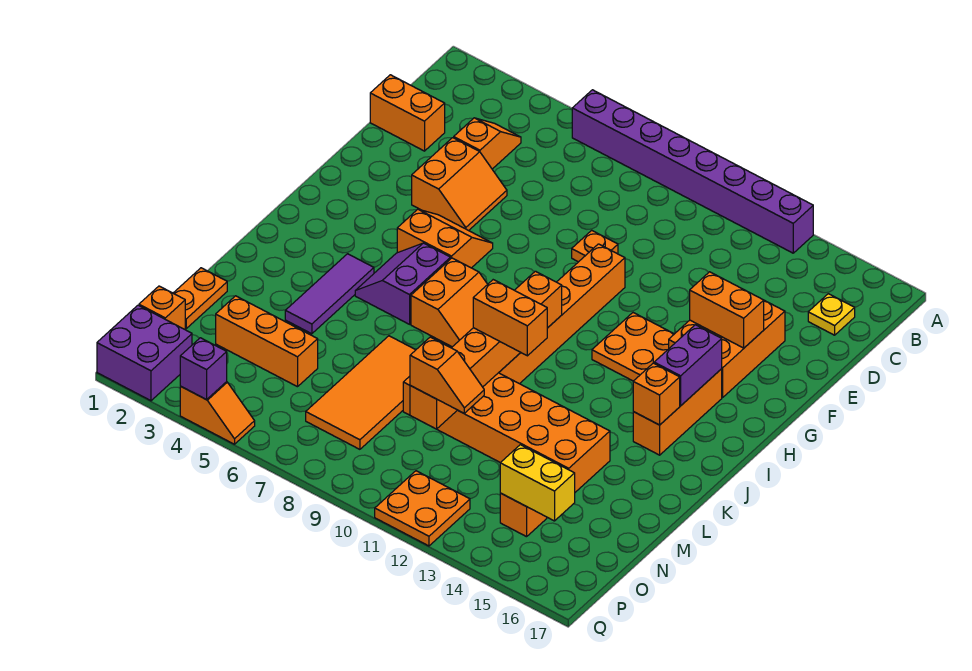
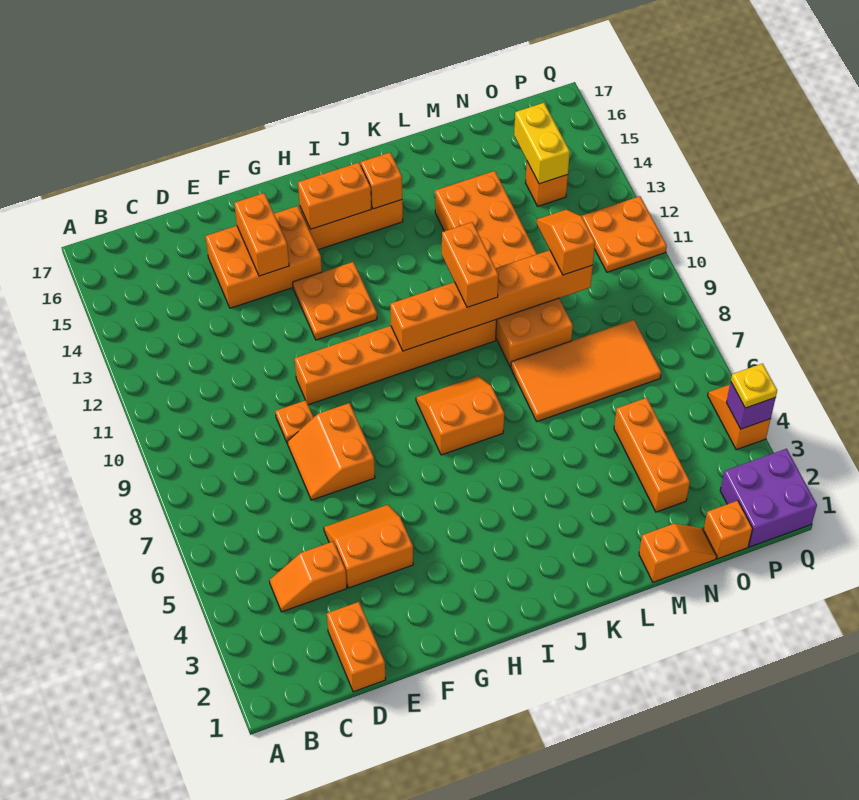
purple brick A6:A13 level 1 -> none
yellow plate C16 level 1 -> yellow plate Q4 level 3
orange slope G5:H6 level 1 top H -> orange slope E7:F8 level 1 top F
purple brick H15:I15 level 2 -> orange brick H15:I15 level 2
purple slope I5:J6 level 1 top 6 -> none
purple tile J4:L4 level 1 -> none
orange plate M1:N1 level 1 -> orange slope M1:N1 level 1 top M

